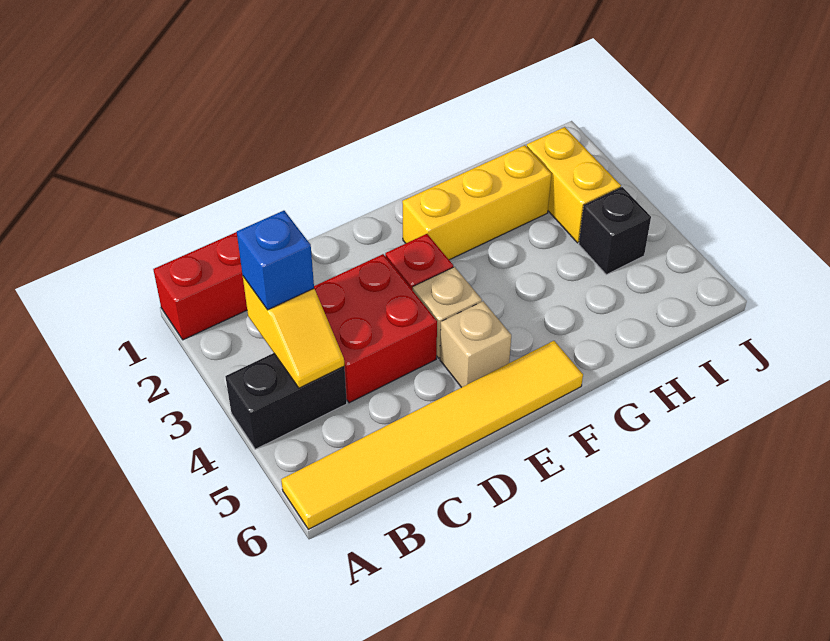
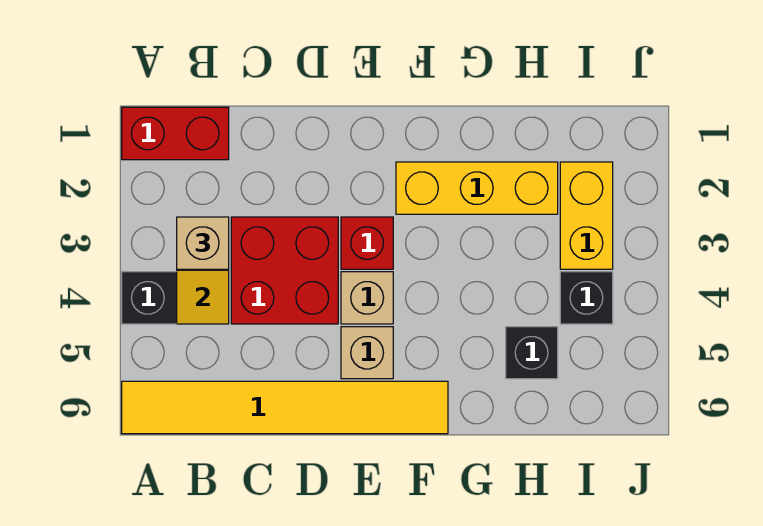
blue brick B3 level 3 -> tan brick B3 level 3
none -> black brick H5 level 1

